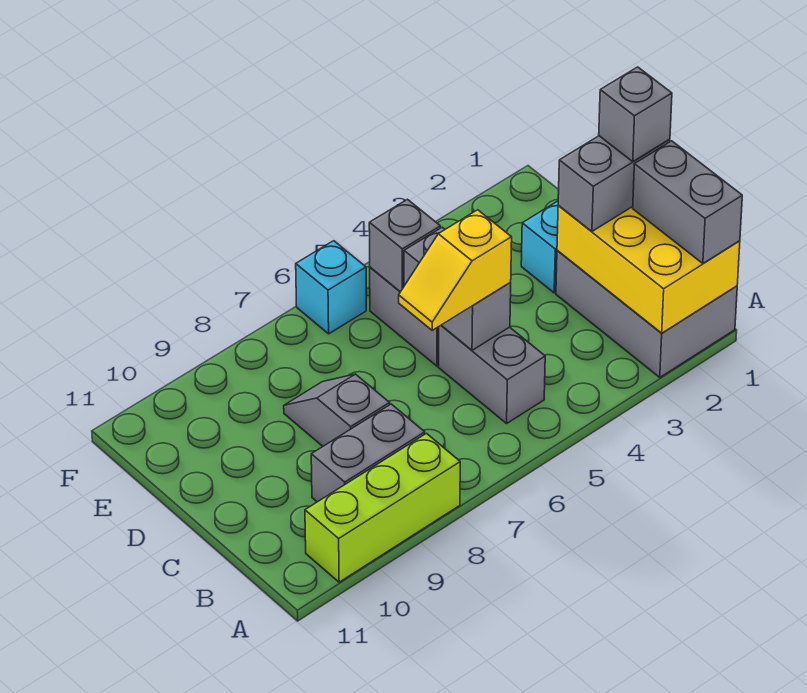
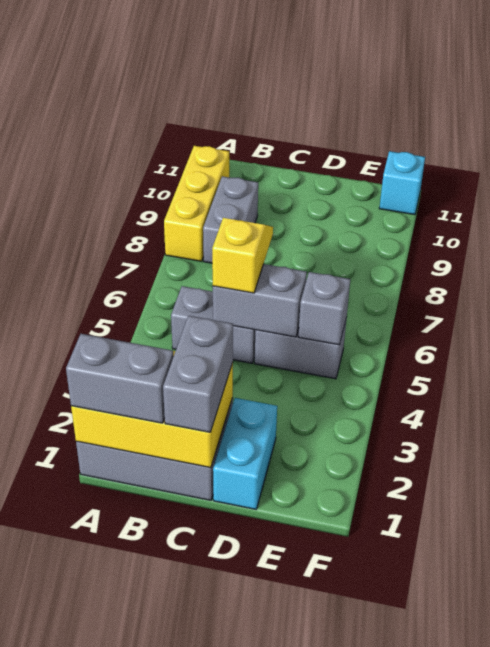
lime brick A8:A10 level 1 -> yellow brick A8:A10 level 1
grey brick C1 level 4 -> none
grey slope C8:D8 level 1 top C -> none
cyan brick F6 level 1 -> cyan brick F11 level 1

